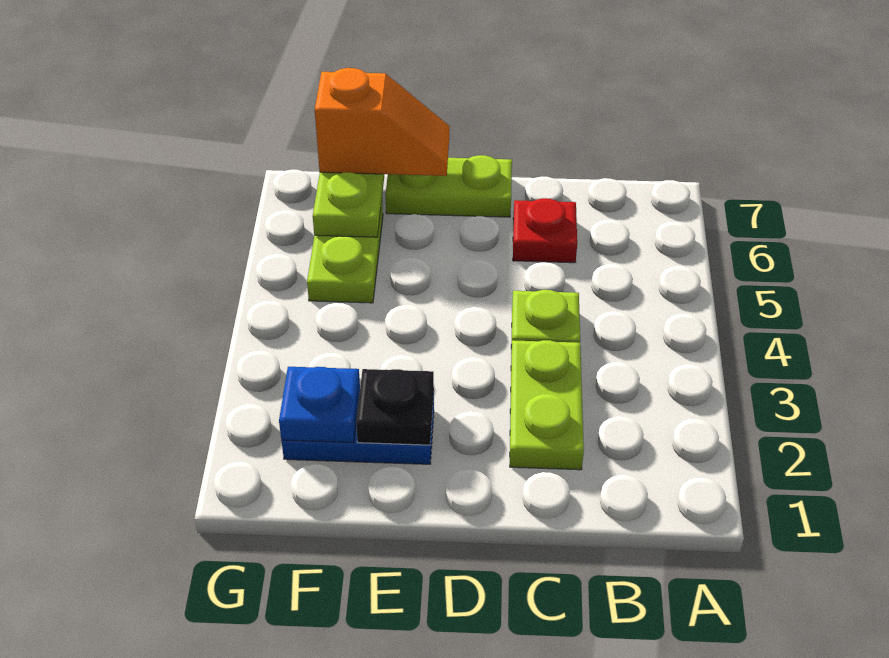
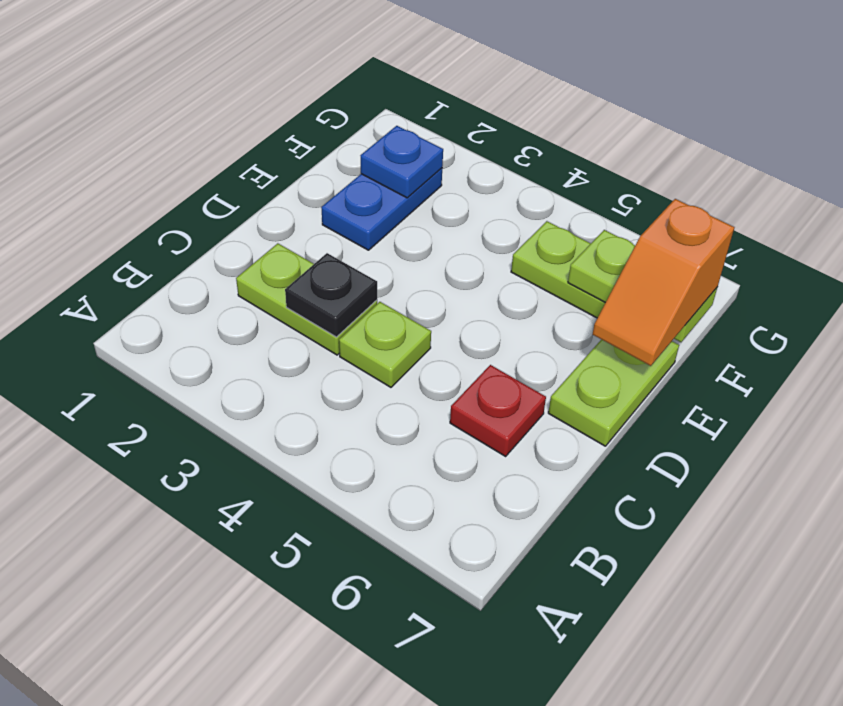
black plate E2 level 2 -> black plate C3 level 2

